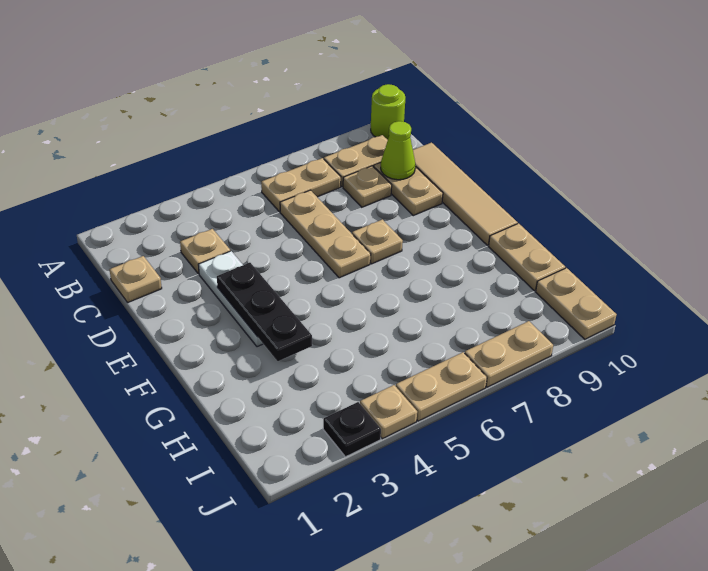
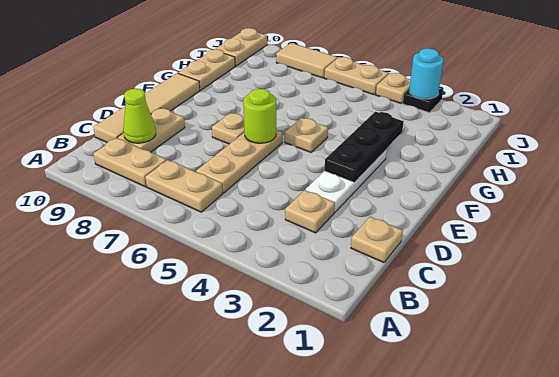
lime round brick A10 level 1 -> lime round brick E6 level 2
tan plate C8 level 1 -> tan plate F5 level 1
none -> cyan round brick J3 level 2
tan plate J7:J8 level 1 -> tan tile J7:J8 level 1

